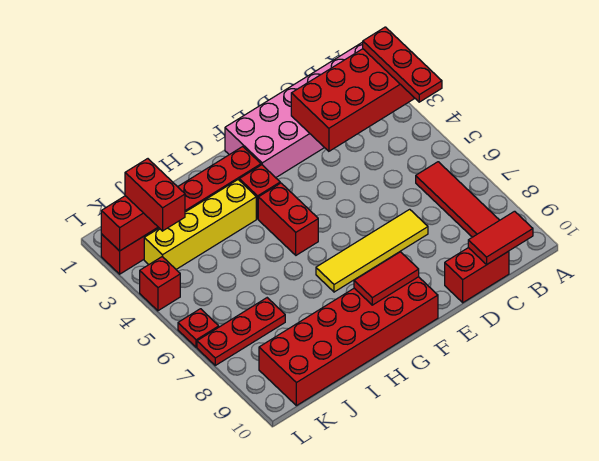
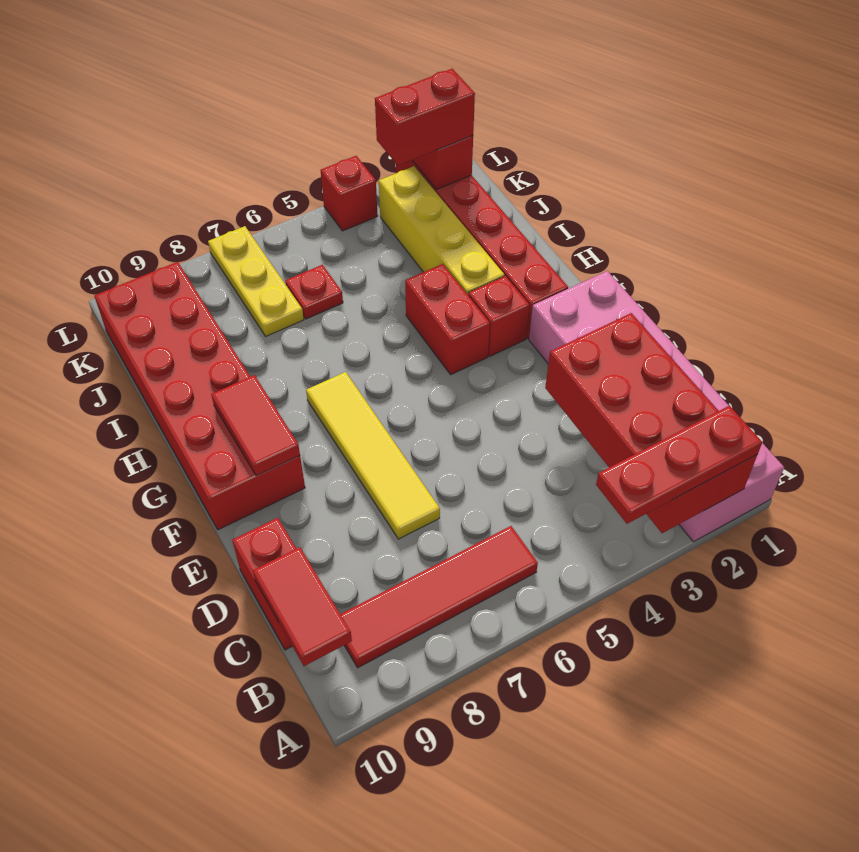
red brick G4:G5 level 1 -> red brick G4:H4 level 1
red plate J7:L7 level 1 -> yellow plate J7:L7 level 1
red plate L6 level 1 -> red plate J6 level 1

